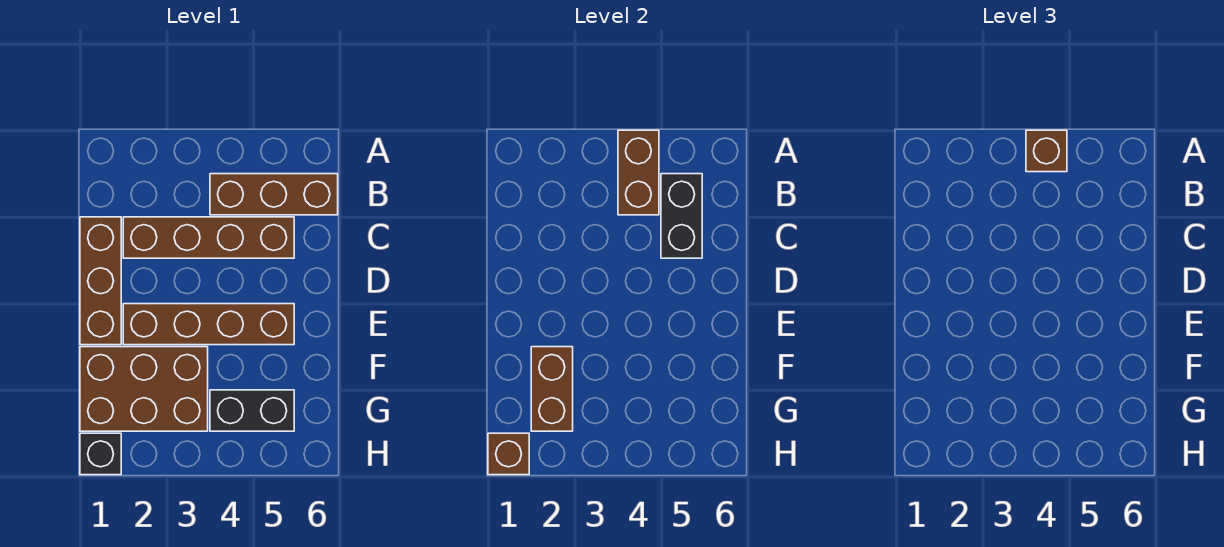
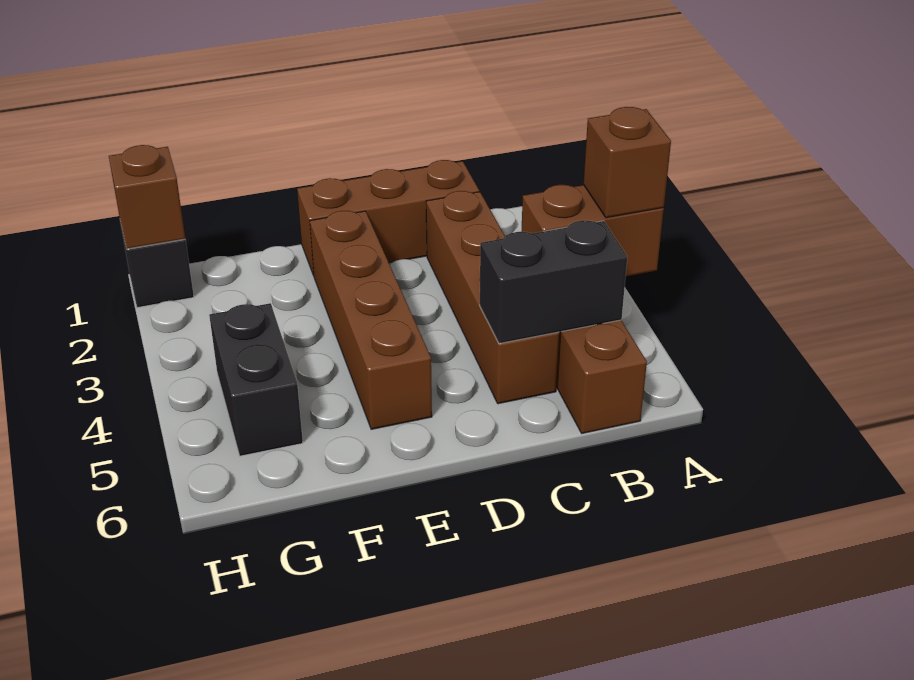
brown brick F1:G3 level 1 -> none
brown brick F2:G2 level 2 -> none

